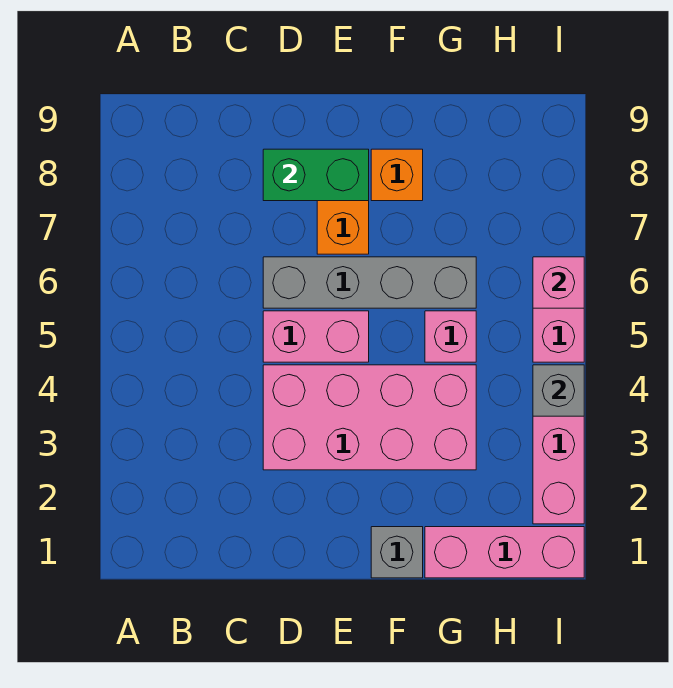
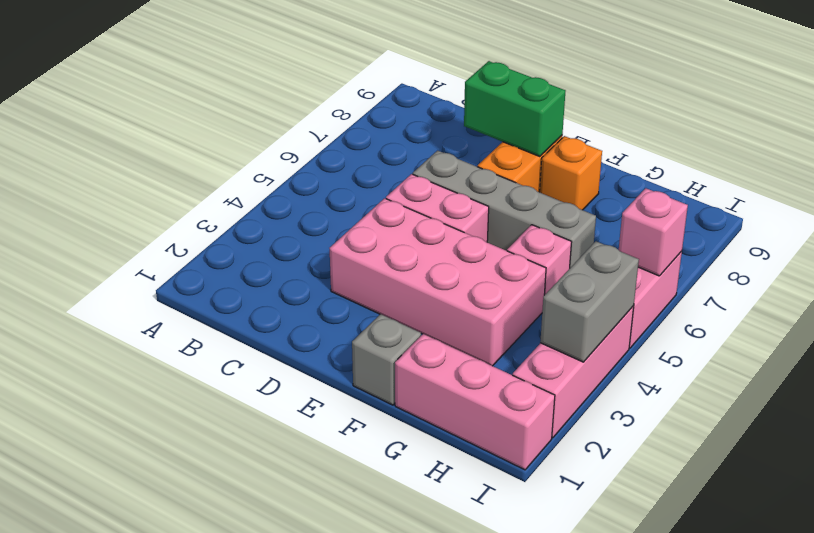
grey brick I4 level 2 -> grey brick I3:I4 level 2

